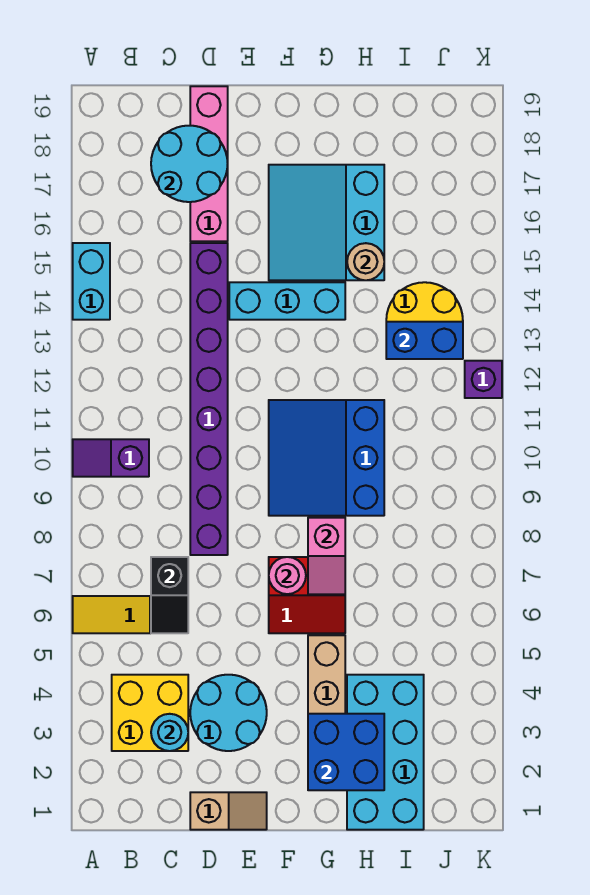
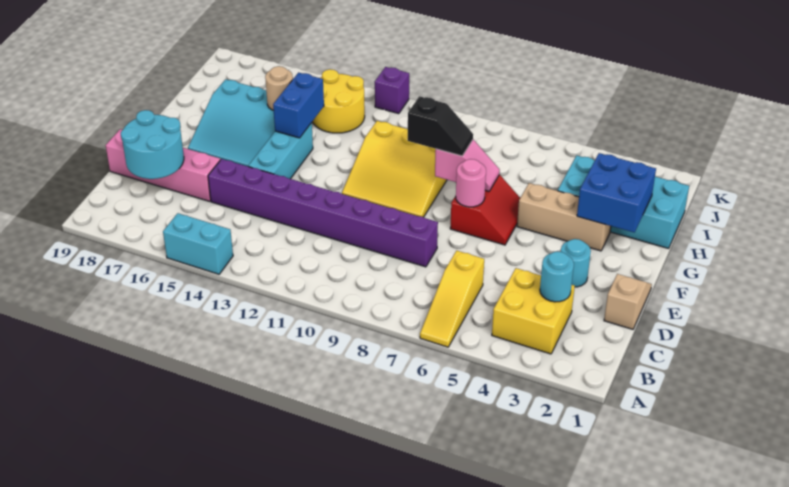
purple slope A10:B10 level 1 top B -> none
black slope C6:C7 level 2 top 7 -> black slope G8:G9 level 3 top 9
cyan round brick D3:E4 level 1 -> cyan round brick E3 level 1
blue slope F9:H11 level 1 top H -> yellow slope F9:H11 level 1 top H
blue brick I13:J13 level 2 -> blue brick G14:H14 level 2

